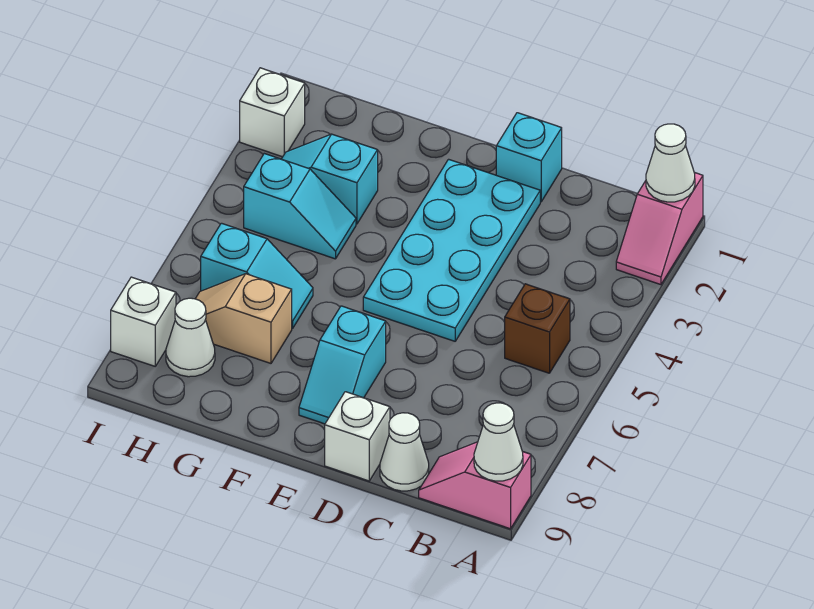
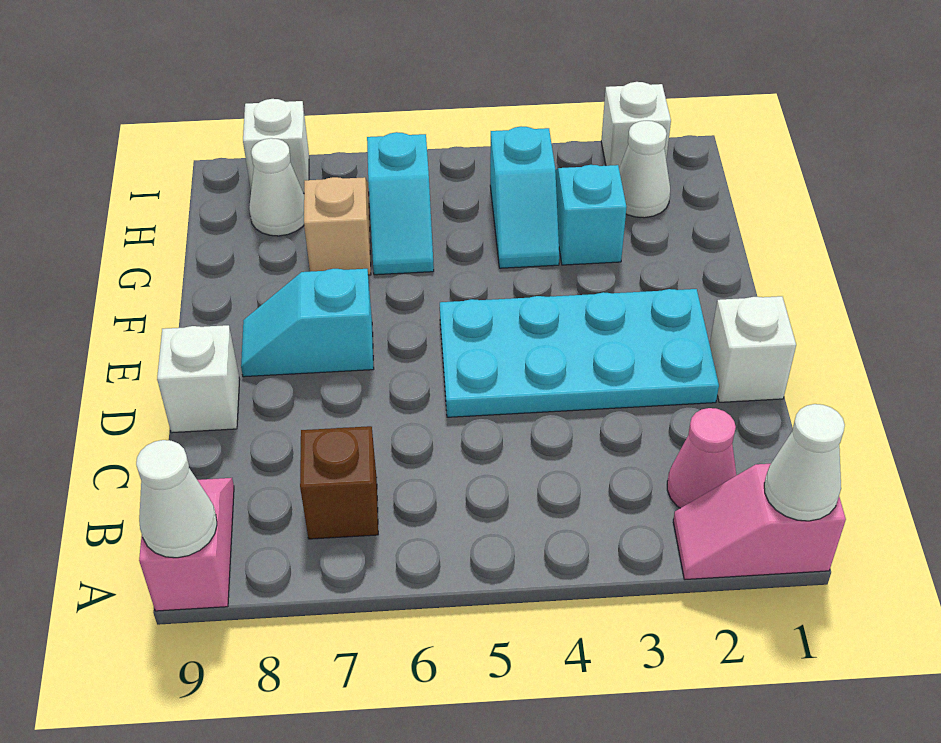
none -> pink cone B2 level 1
brown brick B5 level 1 -> brown brick B7 level 1
white cone C9 level 1 -> white cone H2 level 1
cyan brick D1 level 1 -> white brick D1 level 1

